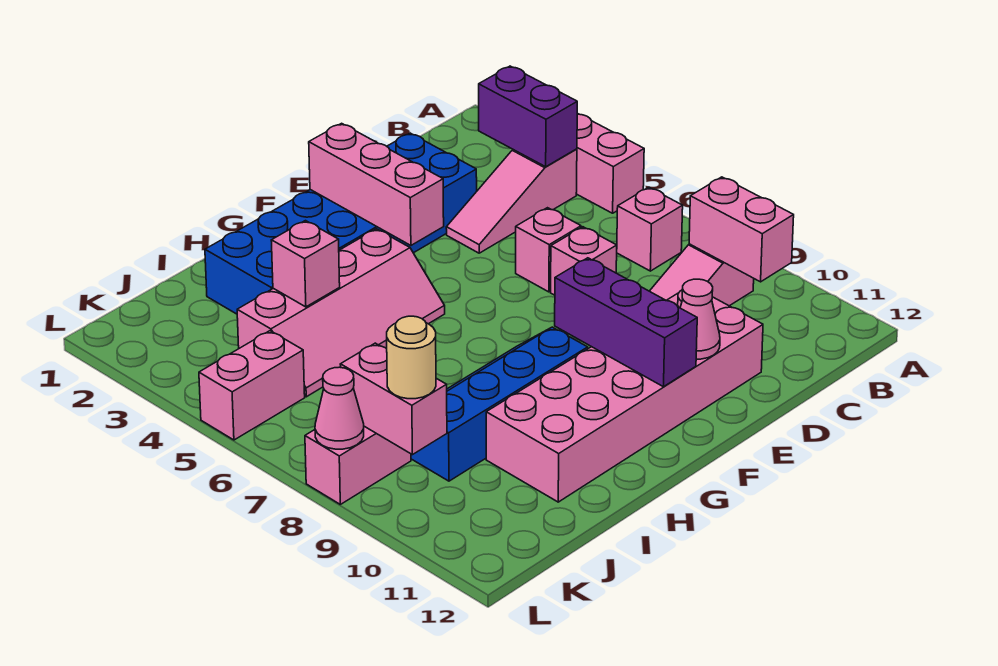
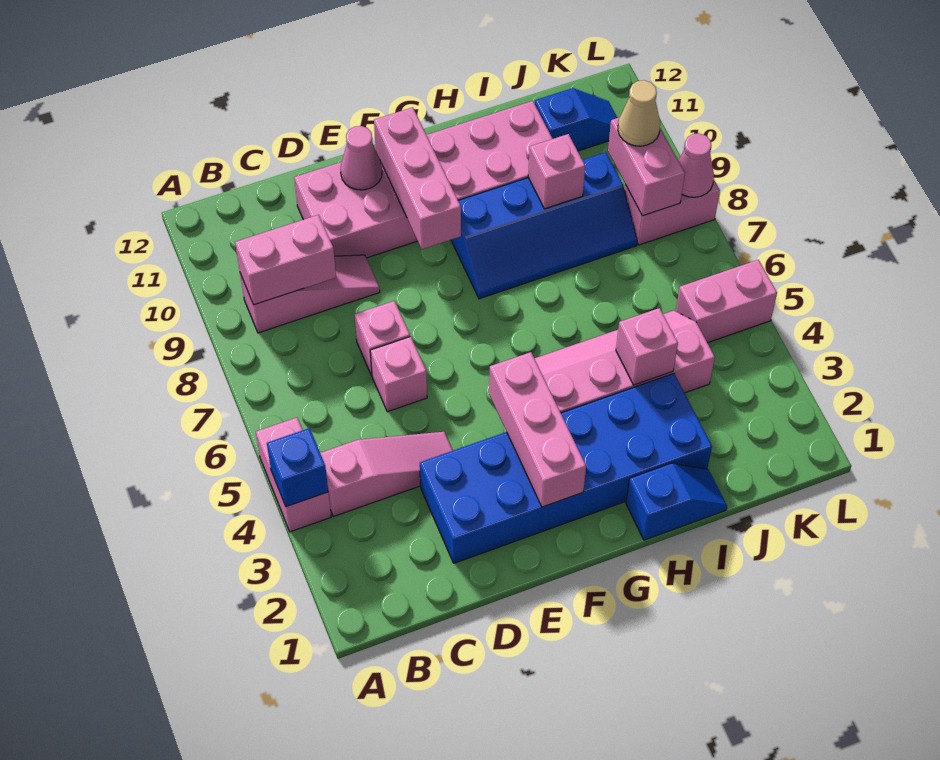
none -> blue brick A4 level 2
purple brick B3:B4 level 2 -> none
pink brick B7 level 1 -> pink brick I9 level 2
pink brick B9:B10 level 2 -> pink brick B9:C9 level 2
purple brick F9:F11 level 2 -> pink brick F9:F11 level 2
none -> blue slope H1:I1 level 1 top H
none -> blue slope J11:K11 level 1 top J
tan round brick K9 level 3 -> tan cone K9 level 3

